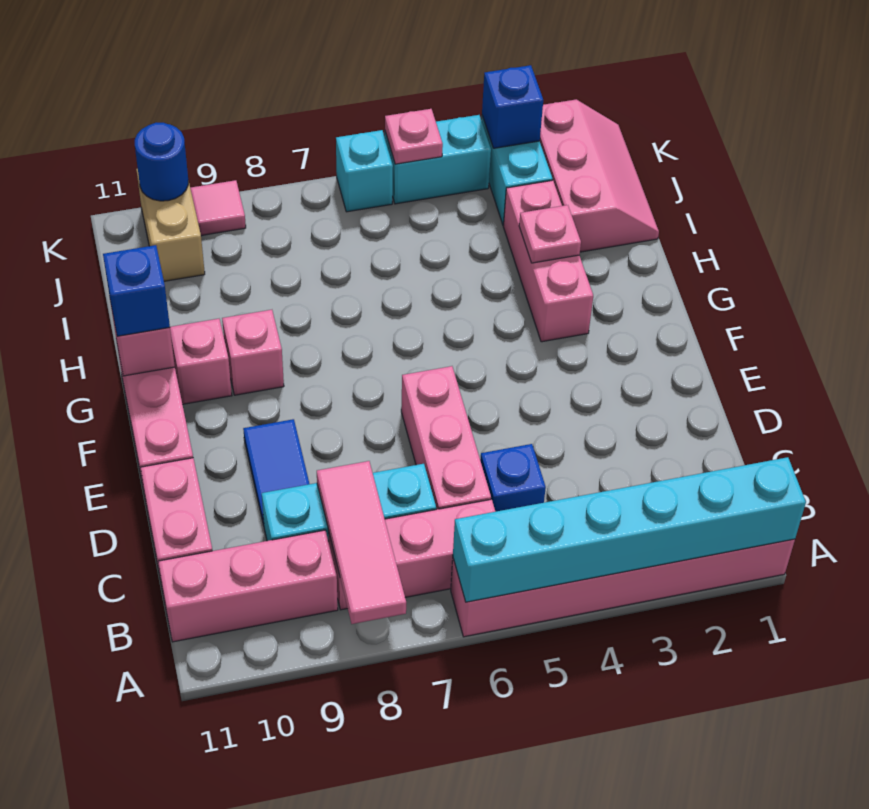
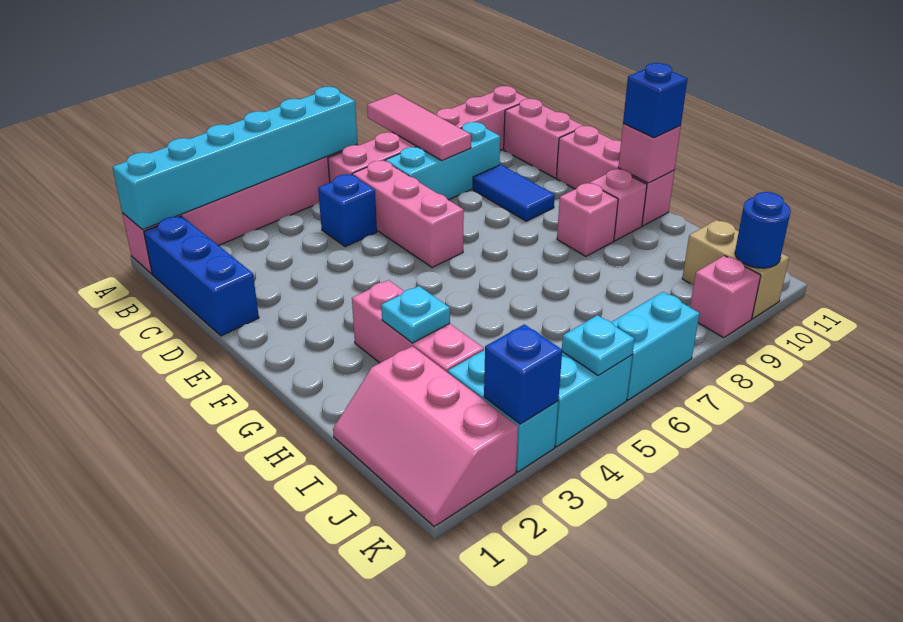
none -> blue brick B1:D1 level 1
pink plate H3 level 2 -> cyan plate H3 level 2
pink plate K5 level 2 -> cyan plate K5 level 2
cyan brick K6 level 1 -> cyan brick K6:K7 level 1
pink tile K9 level 1 -> pink brick K9 level 1

